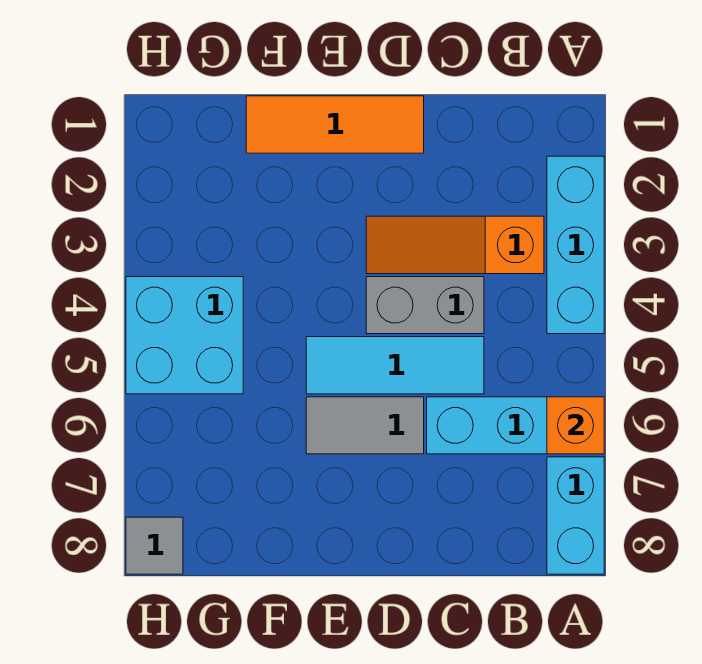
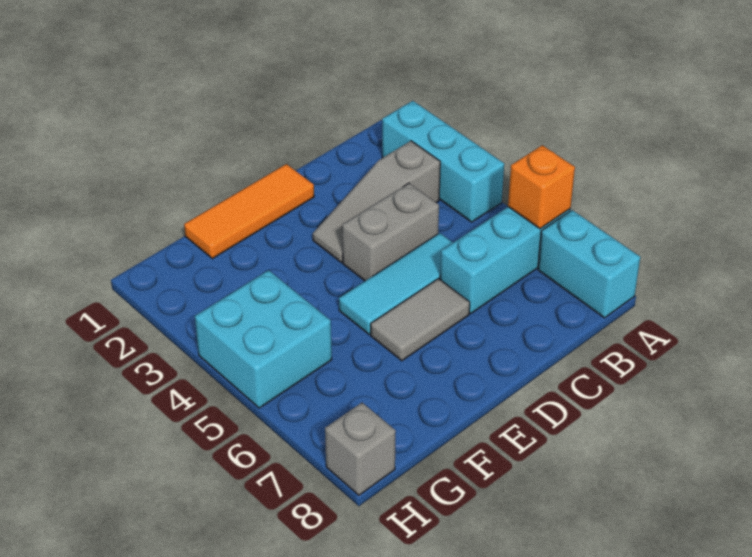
orange slope B3:D3 level 1 top B -> grey slope B3:D3 level 1 top B
grey tile H8 level 1 -> grey brick H8 level 1

